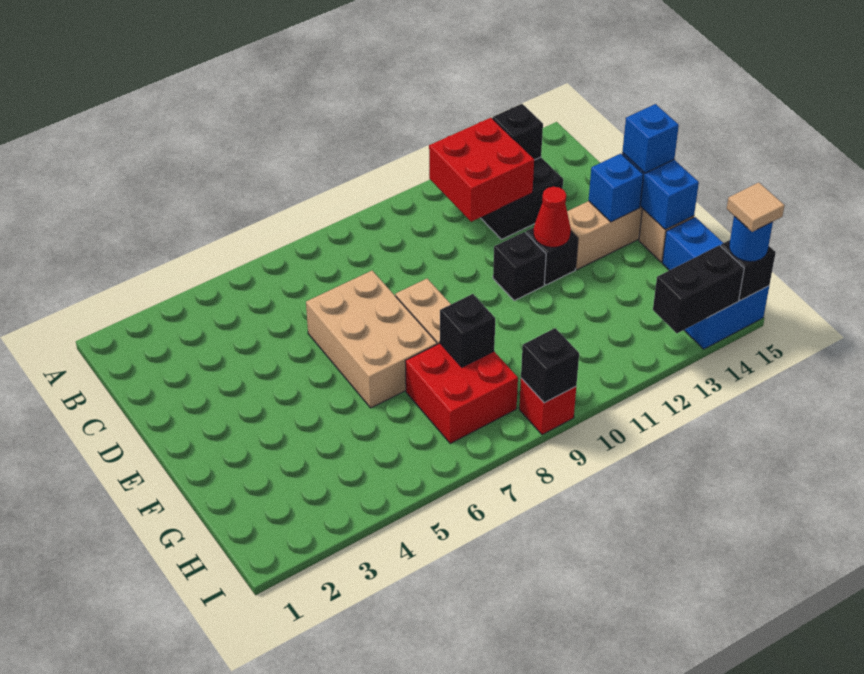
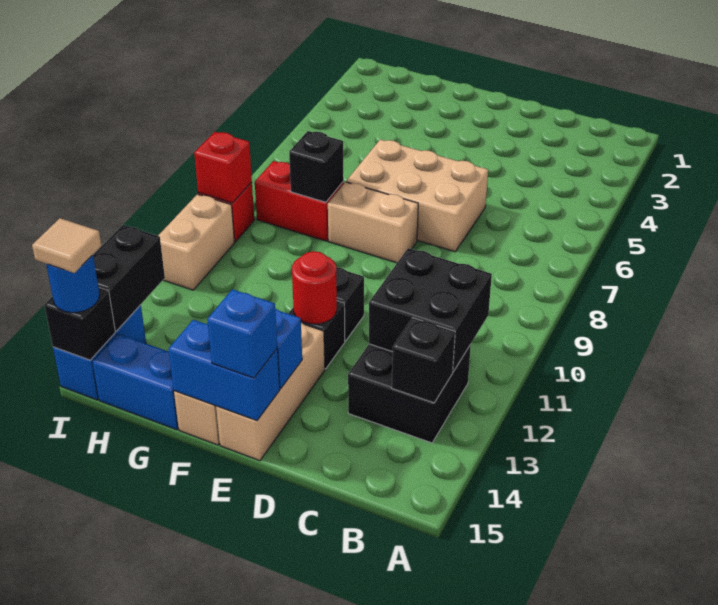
red brick B11:C12 level 2 -> black brick B11:C12 level 2
red cone E12 level 2 -> red round brick E12 level 2
red brick G7:H8 level 1 -> red brick G8:H8 level 1
black brick I9 level 2 -> red brick I9 level 2
none -> tan brick I10:I11 level 1

